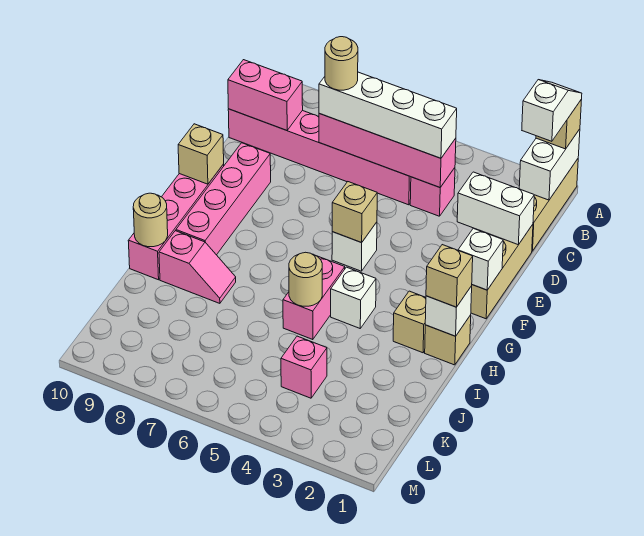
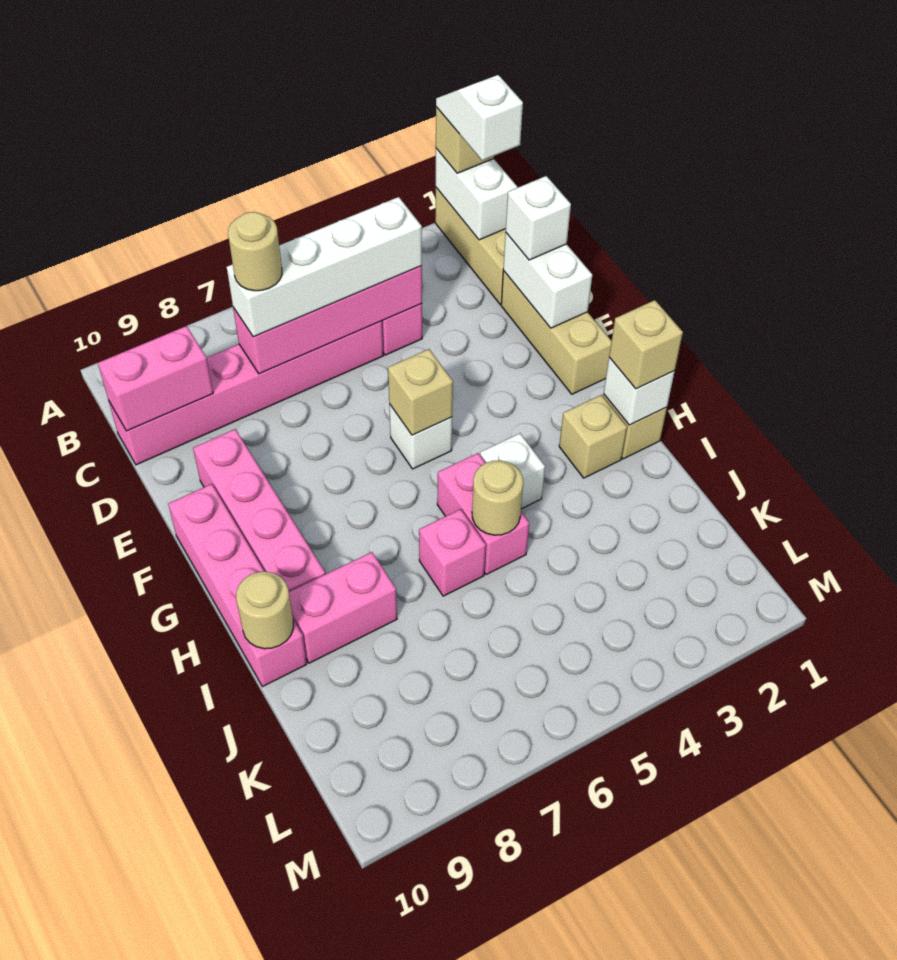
white brick D1:D2 level 2 -> white brick D1:E1 level 2
white brick F1 level 2 -> white brick D1 level 3
tan brick F10 level 2 -> none
pink slope I8:I9 level 1 top 9 -> pink brick I8:I9 level 1
pink brick K4 level 1 -> pink brick I6 level 1

